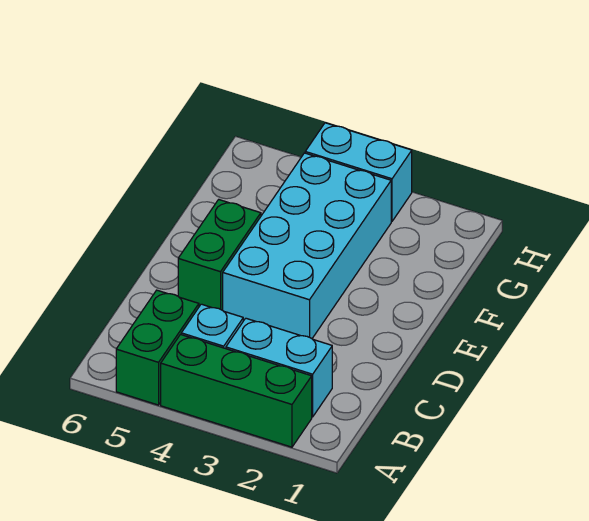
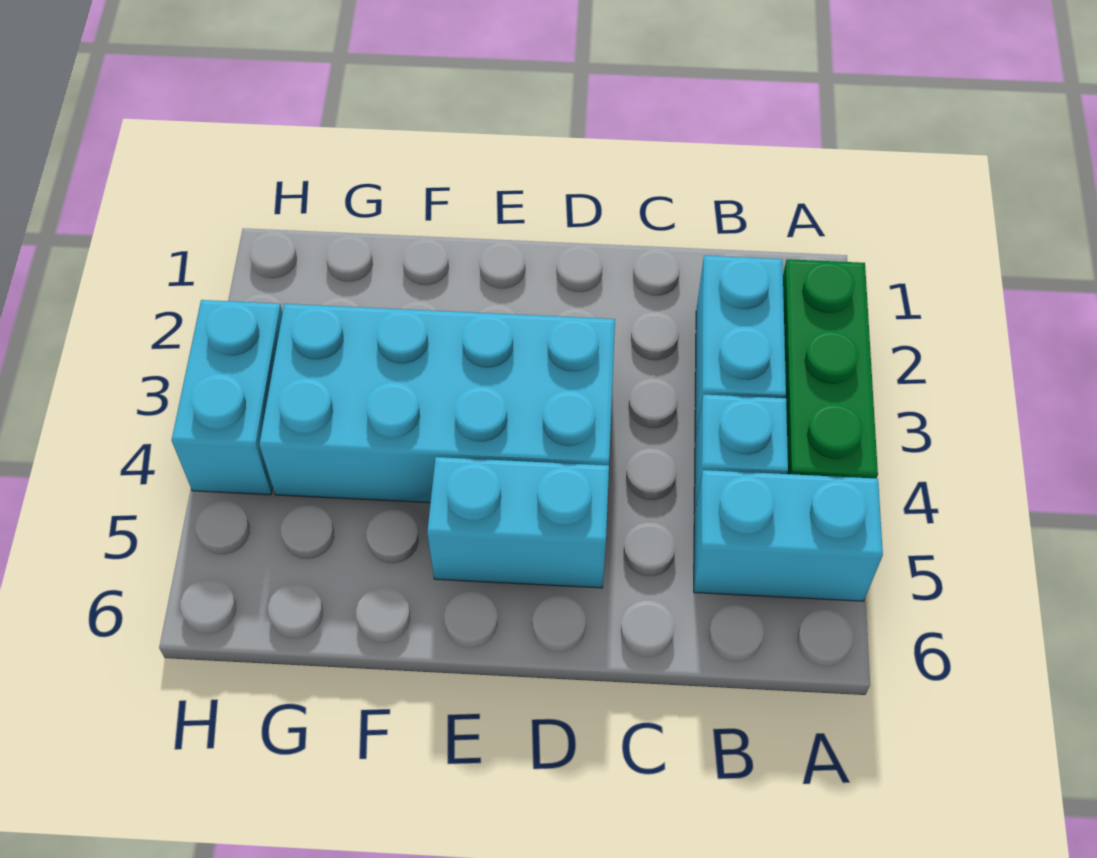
green brick A5:B5 level 1 -> cyan brick A5:B5 level 1
green brick D5:E5 level 1 -> cyan brick D5:E5 level 1

